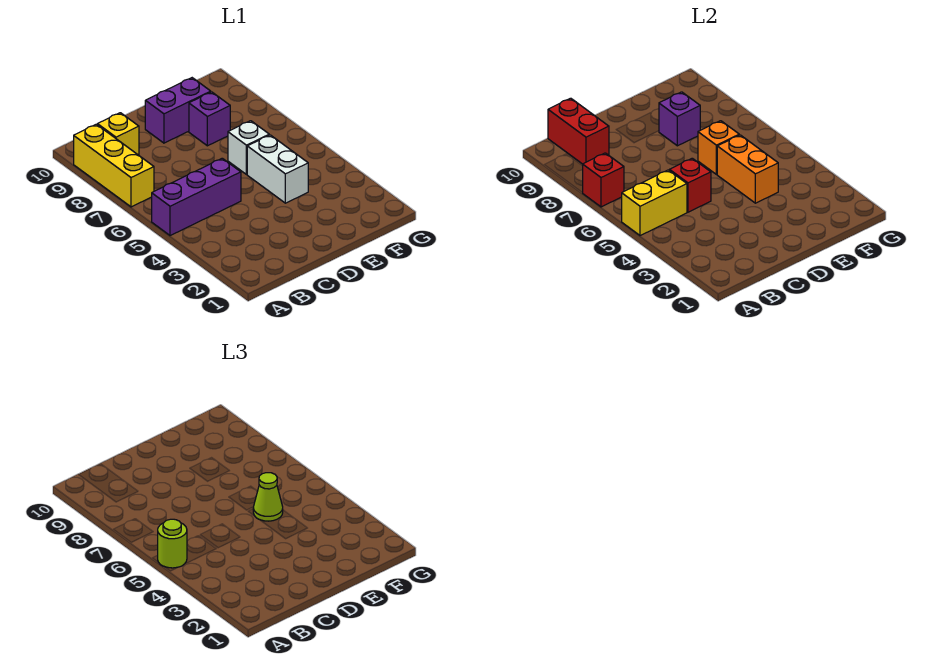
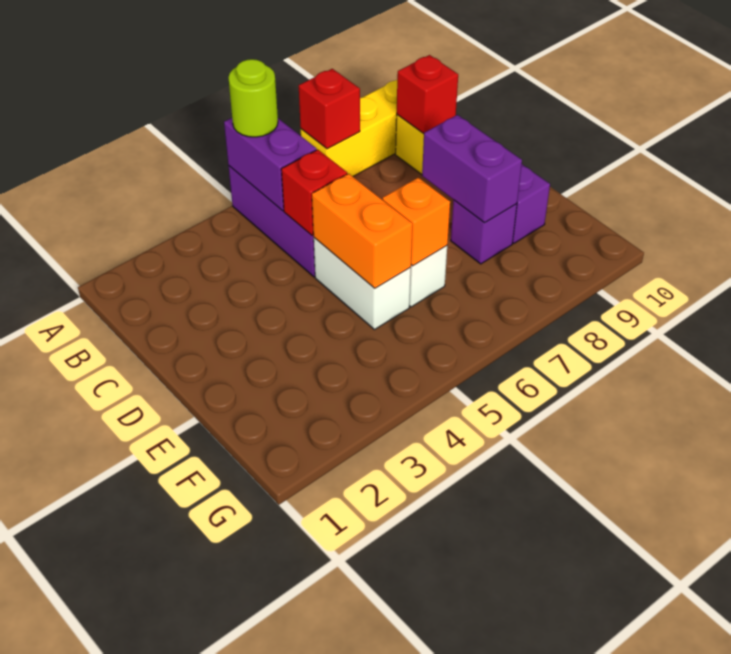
yellow brick A5:B5 level 2 -> purple brick A5:B5 level 2
red brick B9:B10 level 2 -> red brick B9 level 2
white brick E4:E5 level 1 -> white brick D5:E5 level 1
orange brick E4:E5 level 2 -> orange brick D5:E5 level 2
lime cone E5 level 3 -> none
purple brick E8 level 2 -> purple brick D8:E8 level 2

